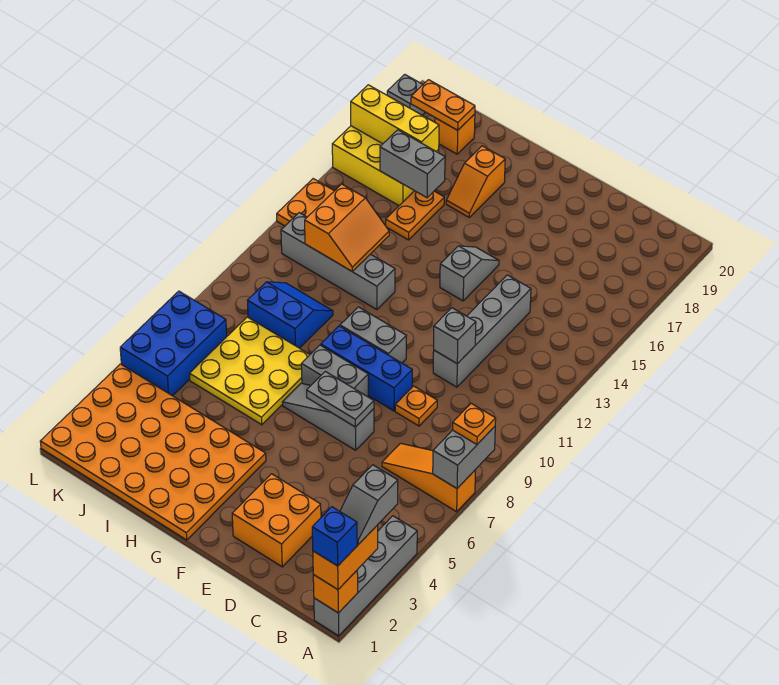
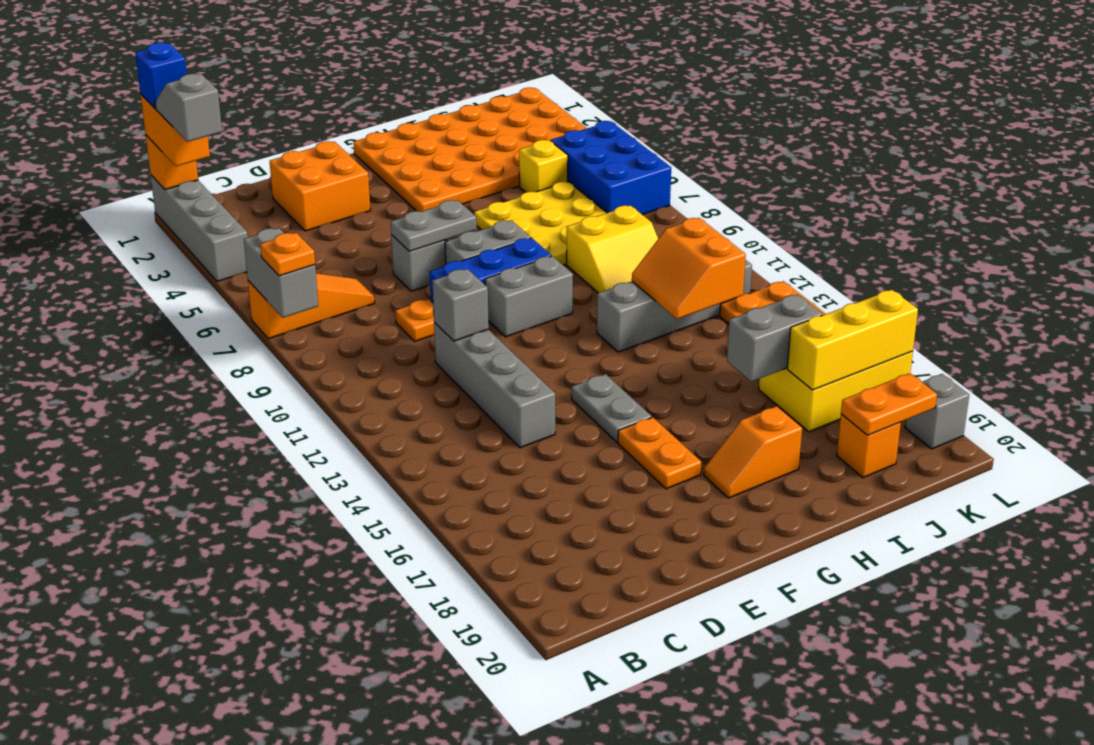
grey slope F14:F15 level 1 top 14 -> grey plate F14:F15 level 1
orange slope H17:H18 level 1 top 18 -> orange slope G18:H18 level 1 top H
blue slope I9:J10 level 1 top 9 -> yellow slope I9:J10 level 1 top 9
orange plate I15:I16 level 1 -> orange plate F16:F17 level 1
none -> yellow brick J5 level 1

